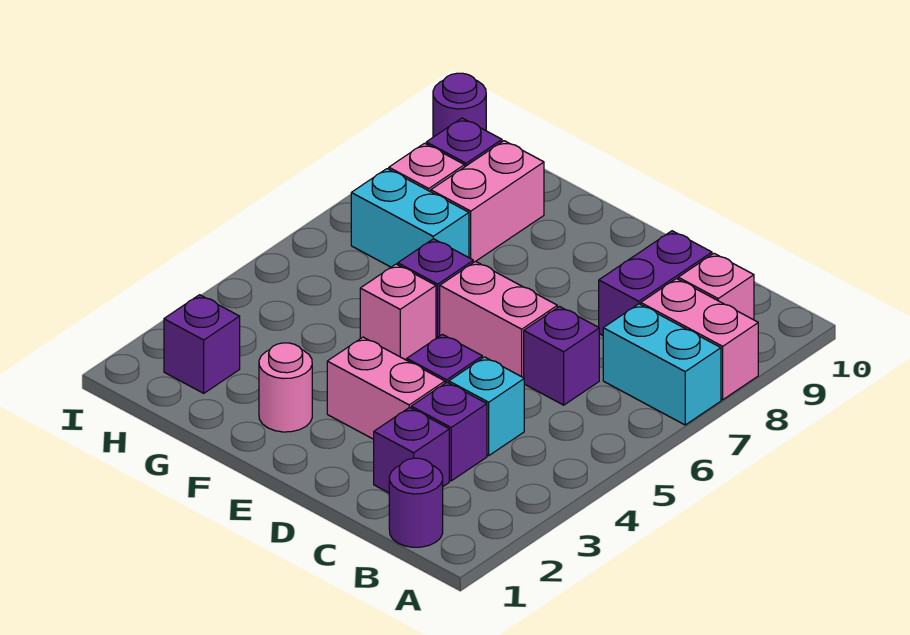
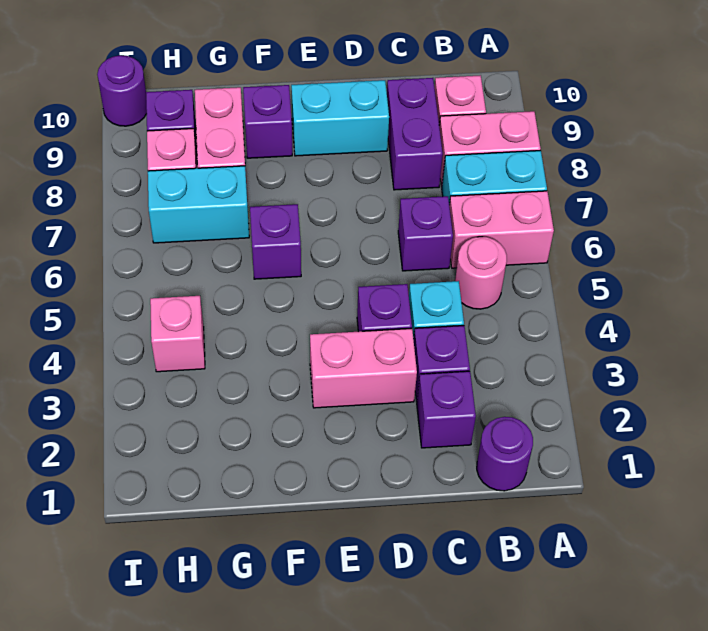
pink brick D6:E6 level 1 -> pink brick A6:B6 level 1
none -> cyan brick D9:E9 level 1
pink round brick F2 level 1 -> pink round brick B5 level 1
pink brick F5 level 1 -> pink brick H4 level 1
purple brick H2 level 1 -> purple brick F9 level 1

